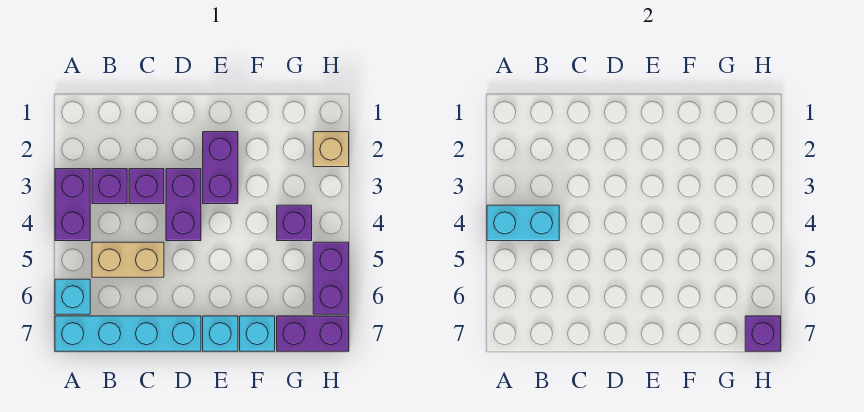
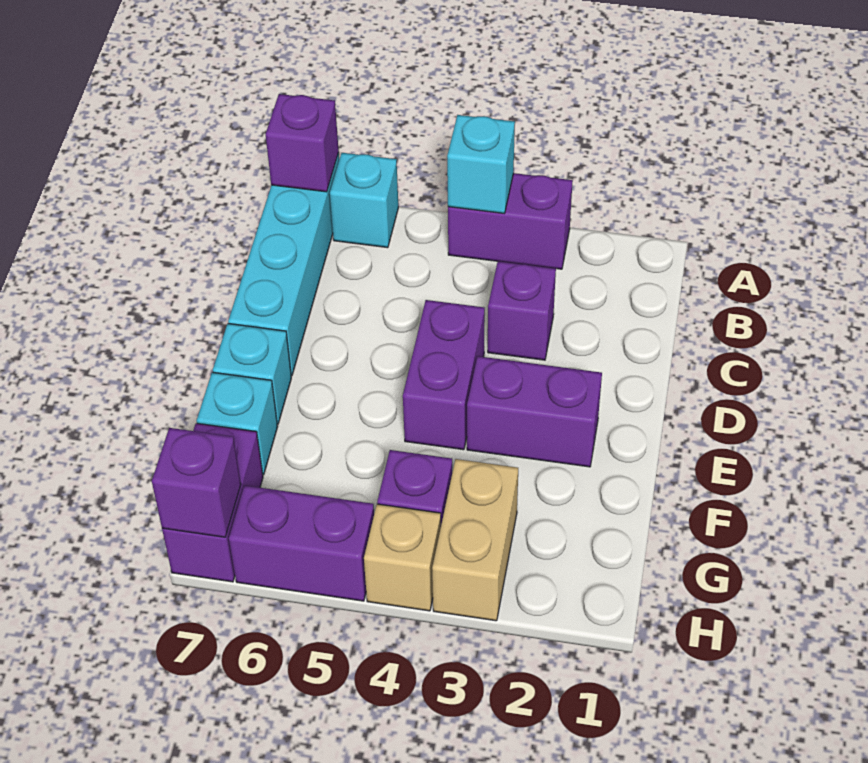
cyan brick A4:B4 level 2 -> cyan brick A4 level 2
purple brick B3 level 1 -> purple brick A7 level 2
tan brick B5:C5 level 1 -> tan brick G3:H3 level 1
purple brick D3:D4 level 1 -> purple brick D4:E4 level 1
tan brick H2 level 1 -> tan brick H4 level 1

